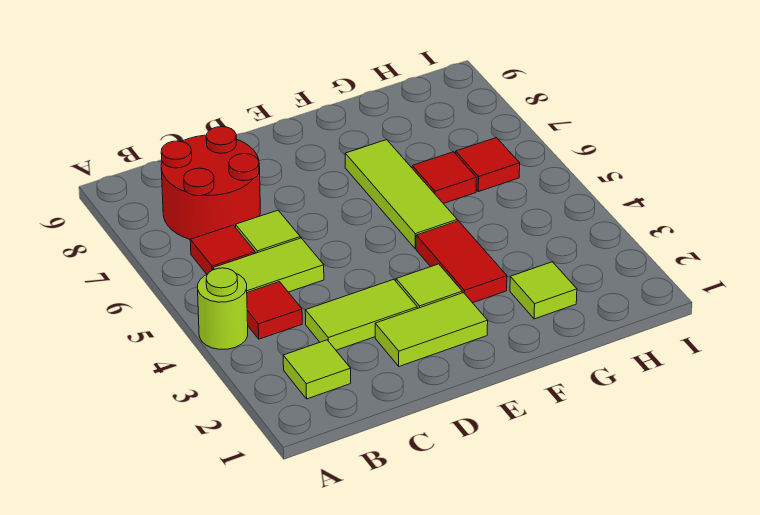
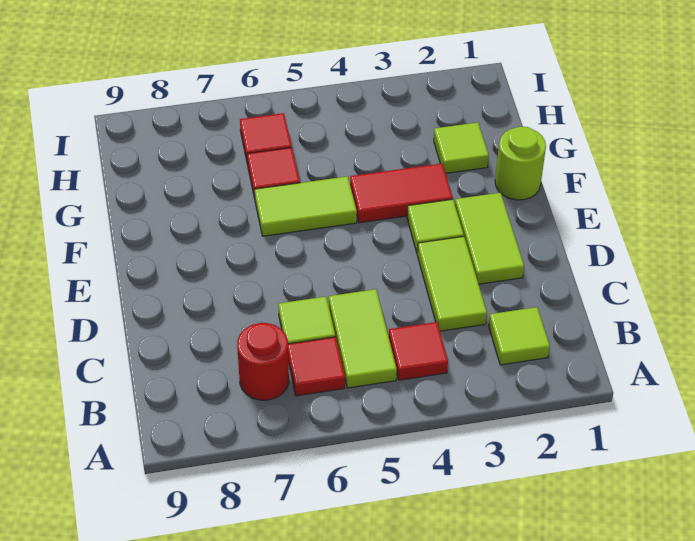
lime round brick A4 level 1 -> lime round brick F1 level 1
red round brick B7:C8 level 1 -> red round brick B7 level 1
lime tile F5:F7 level 1 -> lime tile F5:F6 level 1

